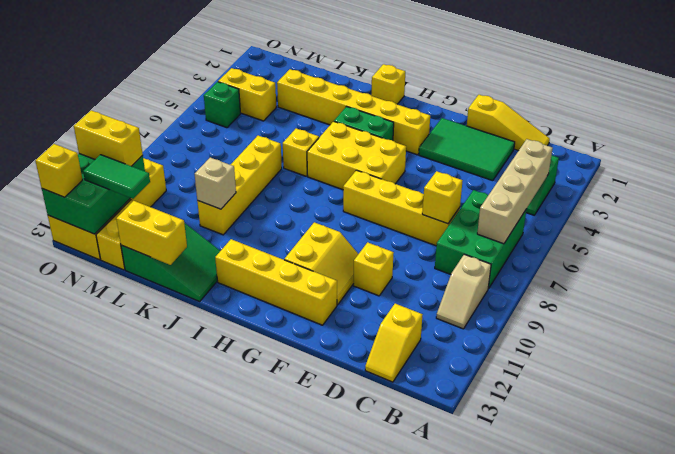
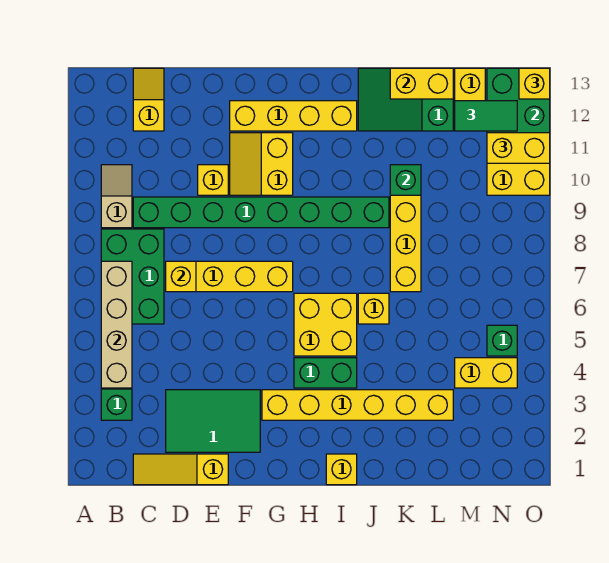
none -> green brick C9:J9 level 1
yellow brick G5:I6 level 1 -> yellow brick H5:I6 level 1
tan brick K10 level 2 -> green brick K10 level 2

